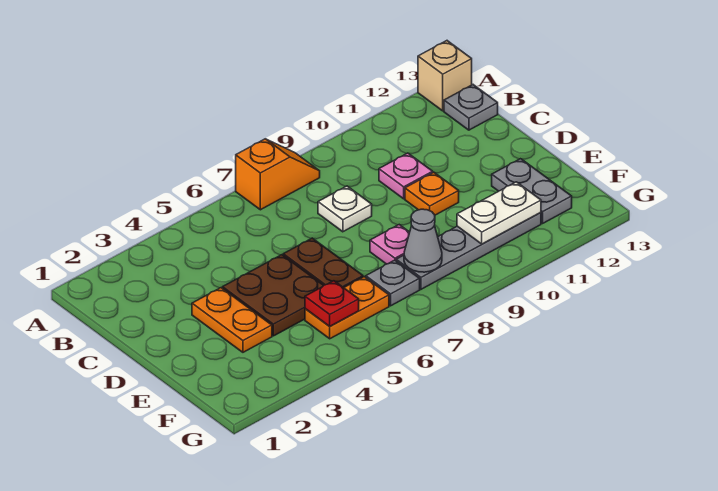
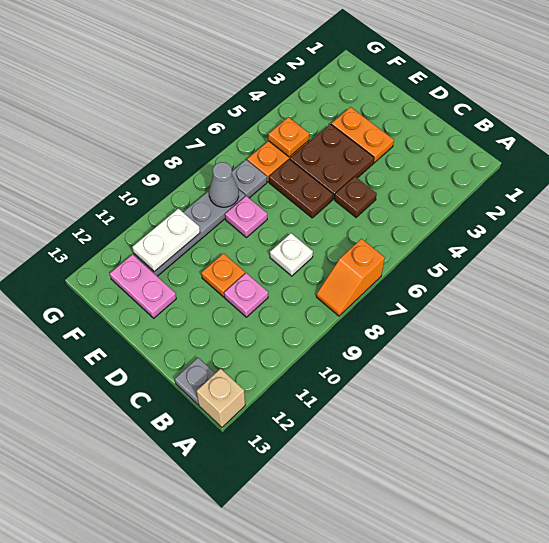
none -> brown plate C5 level 1
grey plate E12:F12 level 1 -> pink plate E12:F12 level 1
red plate F5 level 2 -> orange plate F5 level 2

